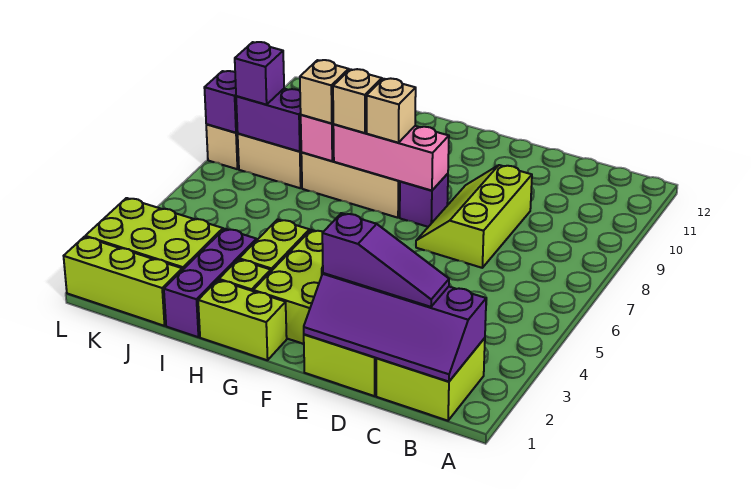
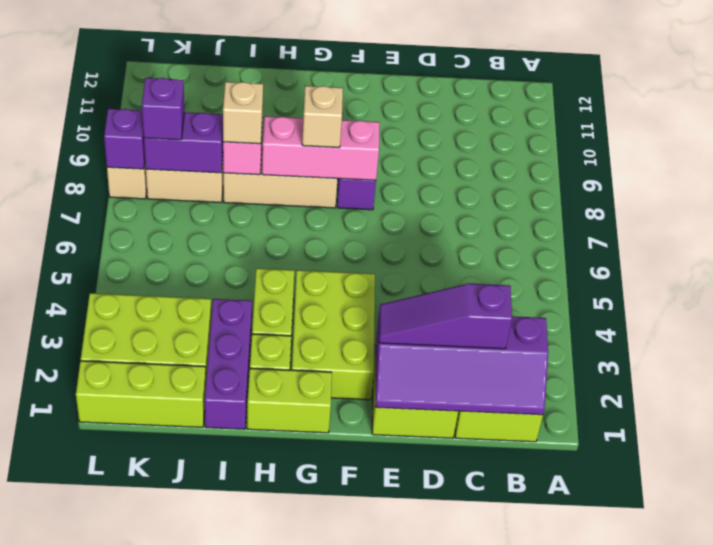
purple slope C2:E2 level 3 top E -> purple slope C2:E2 level 3 top C
lime slope D7:E9 level 1 top D -> none
tan brick H8 level 3 -> none

